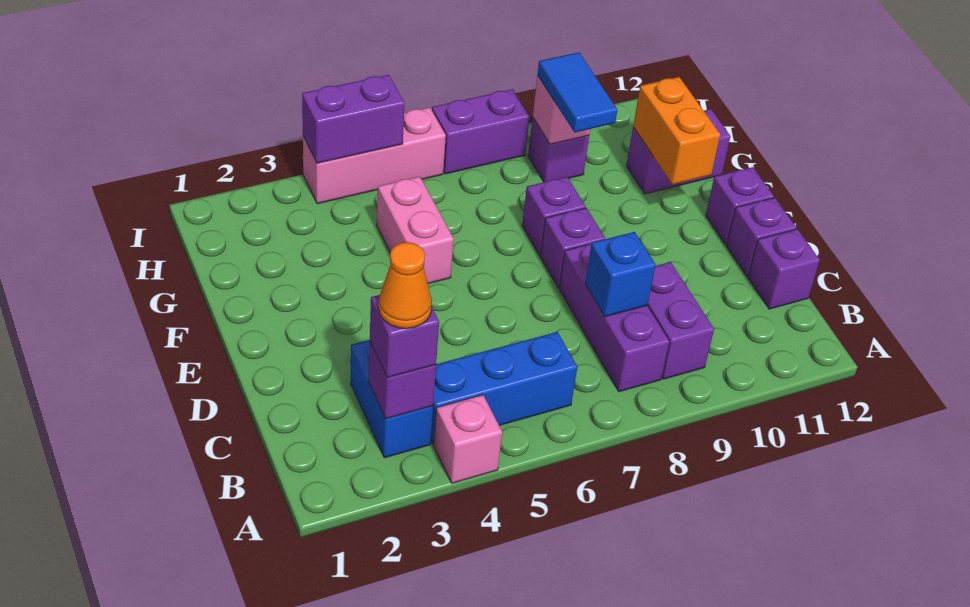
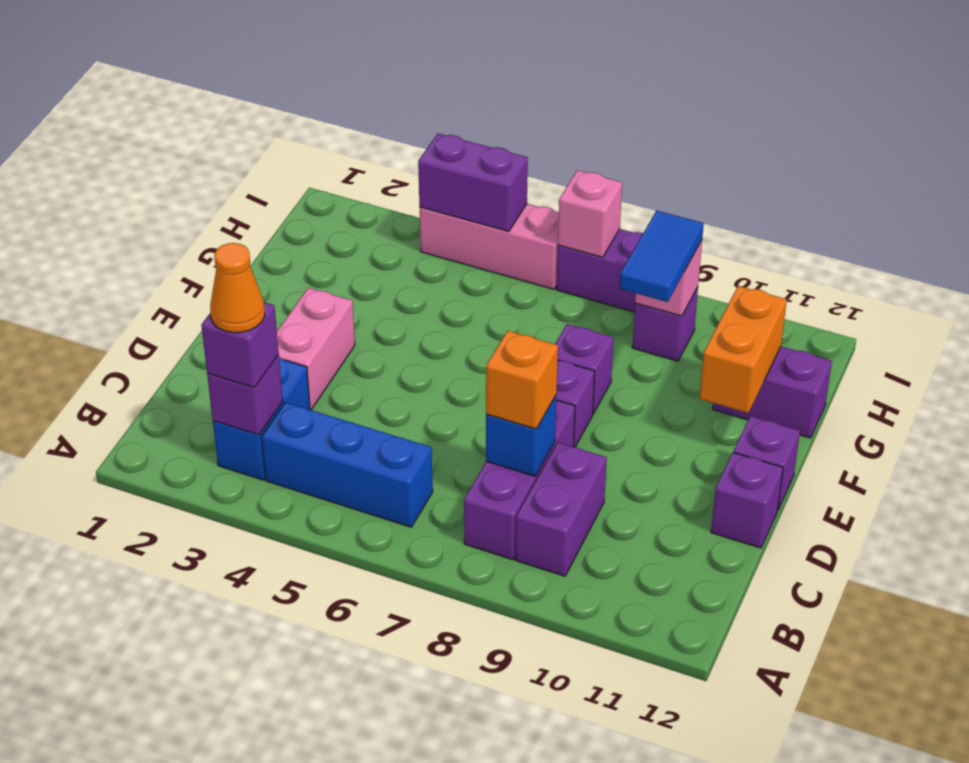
pink brick A4 level 1 -> pink brick I7 level 2
none -> orange brick C8 level 3
purple brick C12 level 1 -> none
pink brick F5:G5 level 1 -> pink brick D3:E3 level 1

